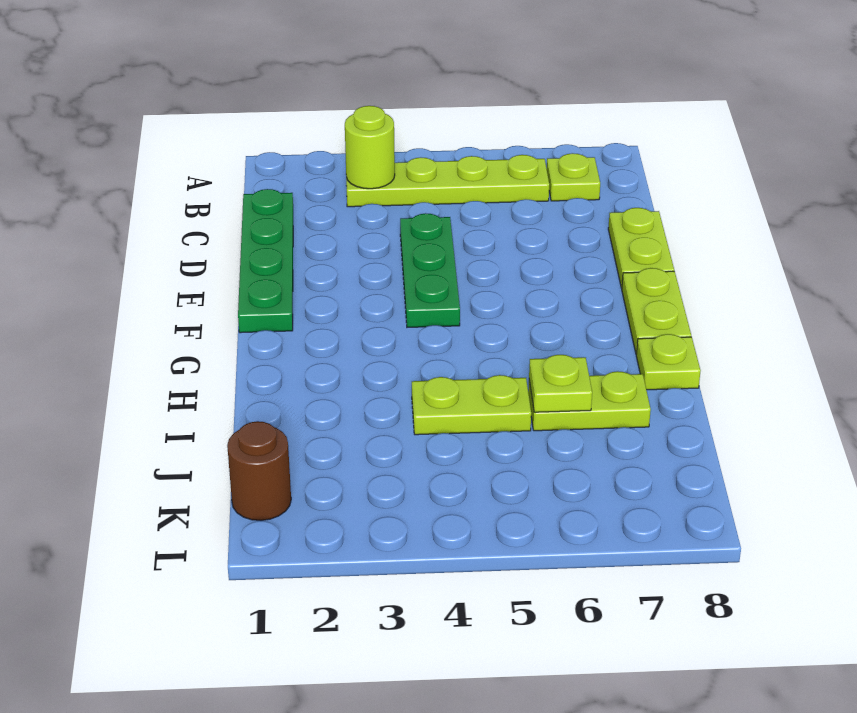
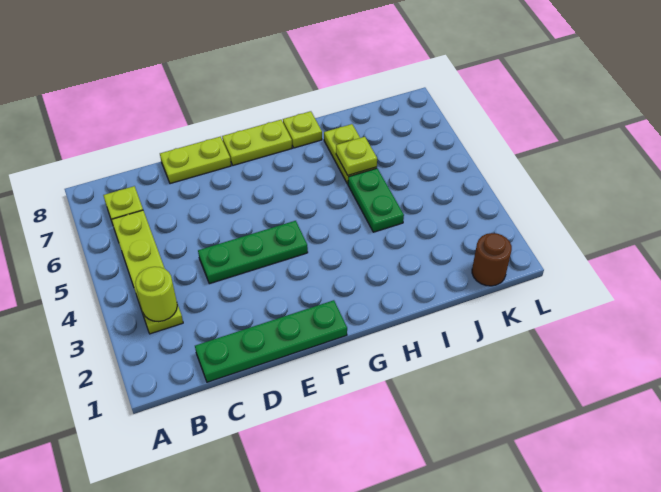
lime plate I4:I5 level 1 -> green plate I4:I5 level 1

